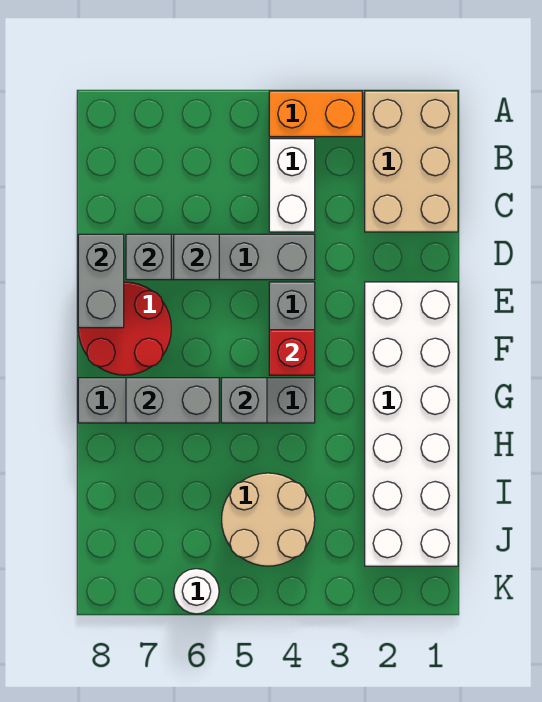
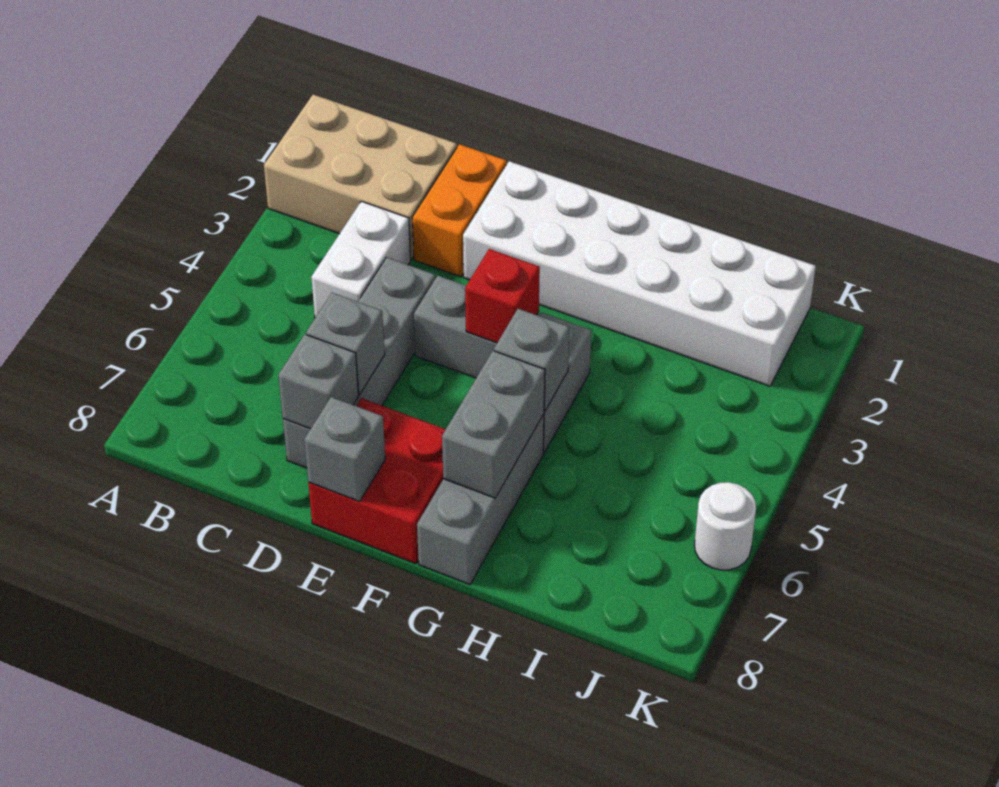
orange brick A3:A4 level 1 -> orange brick D1:D2 level 1
white brick B4:C4 level 1 -> white brick C3:C4 level 1
grey brick D8:E8 level 2 -> grey brick E8 level 2
red round brick E7:F8 level 1 -> red brick E7:F8 level 1
tan round brick I4:J5 level 1 -> none

